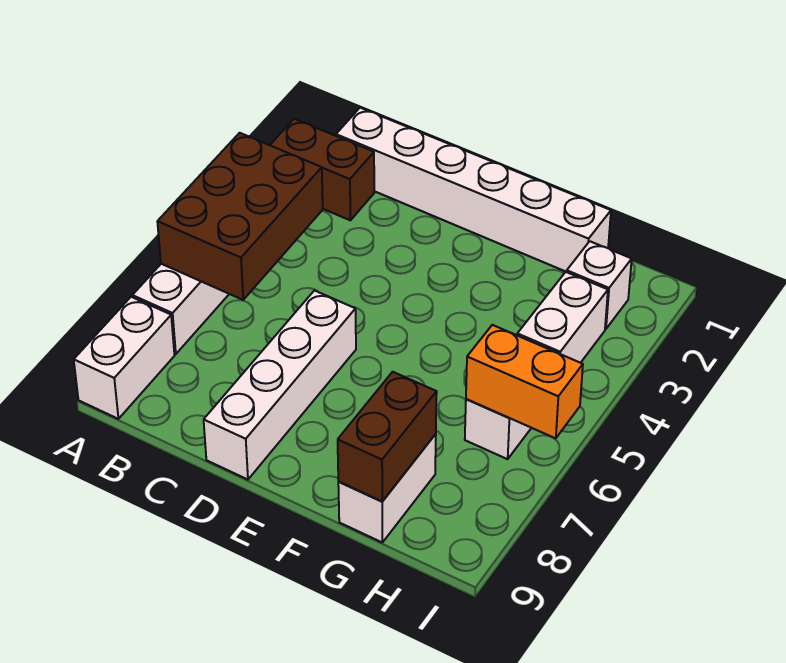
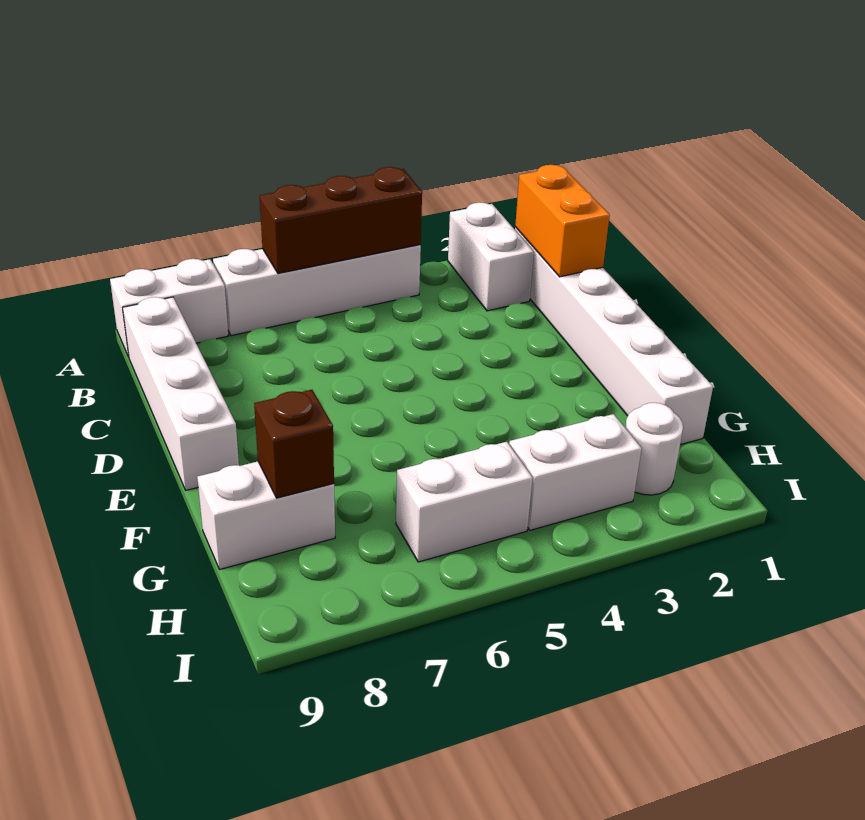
brown brick A2:B2 level 1 -> white brick A2:B2 level 1
brown brick A4:B6 level 2 -> brown brick A4:A6 level 2
white brick D6:D9 level 1 -> white brick B9:E9 level 1
brown brick G8:G9 level 2 -> brown brick G8 level 2
white brick H2 level 1 -> white round brick H2 level 1
orange brick H6:I6 level 2 -> orange brick B1:C1 level 2

